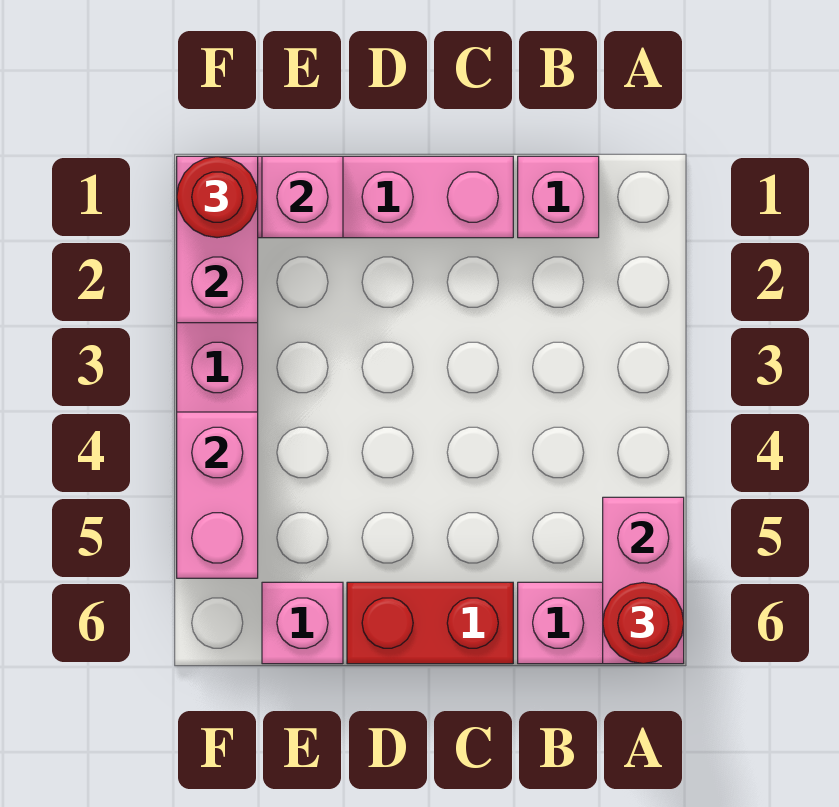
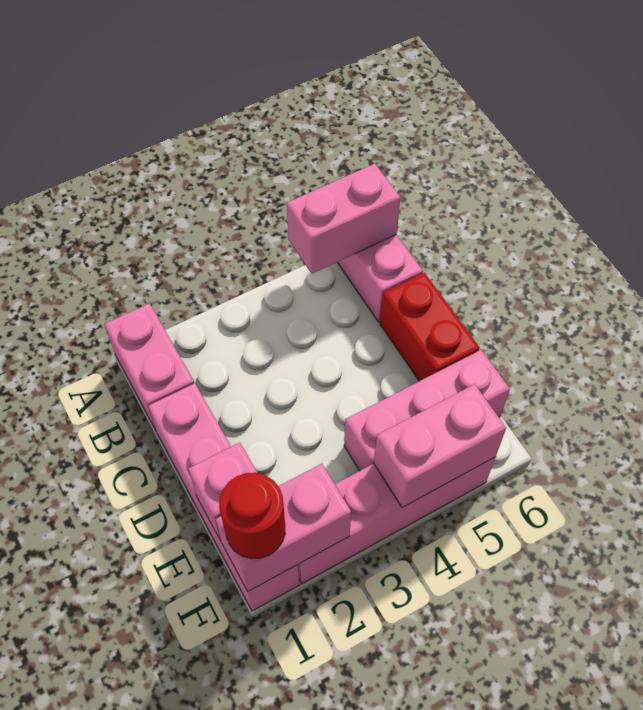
red round brick A6 level 3 -> none
pink brick B1 level 1 -> pink brick A1:B1 level 1
pink brick E6 level 1 -> pink brick E4:E6 level 1

